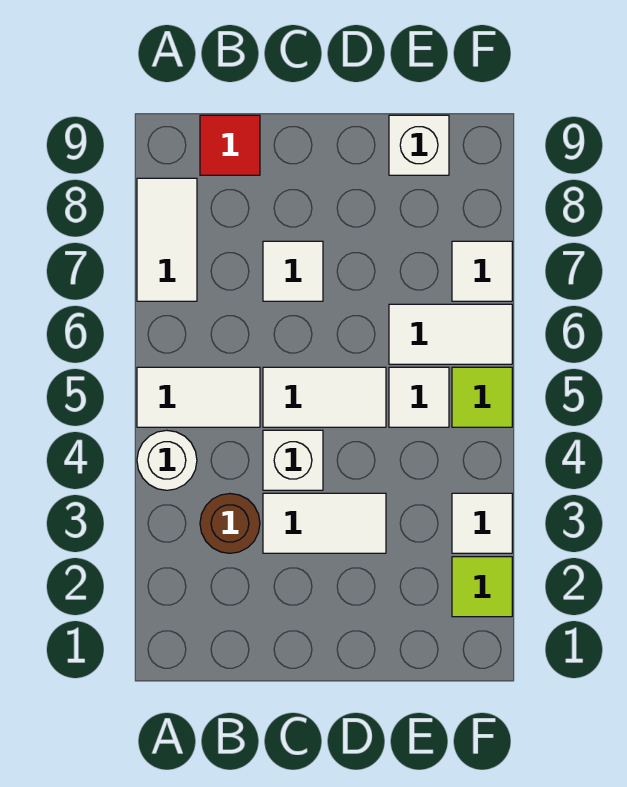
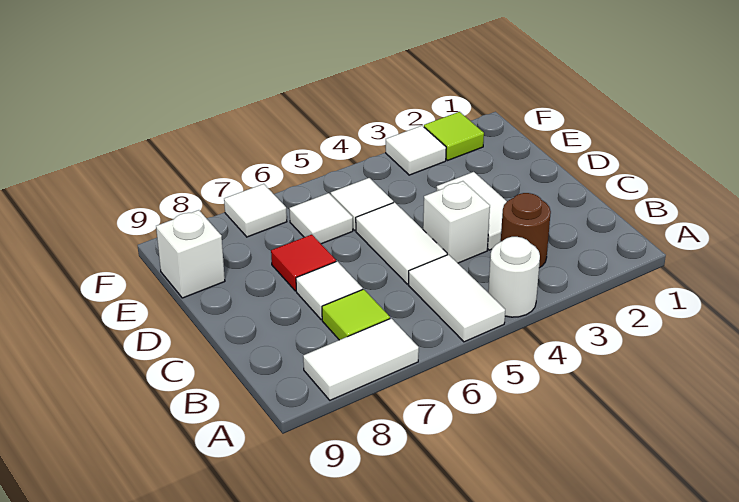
red tile B9 level 1 -> red tile D7 level 1
white tile E6:F6 level 1 -> white tile E6 level 1
lime tile F5 level 1 -> lime tile B7 level 1

